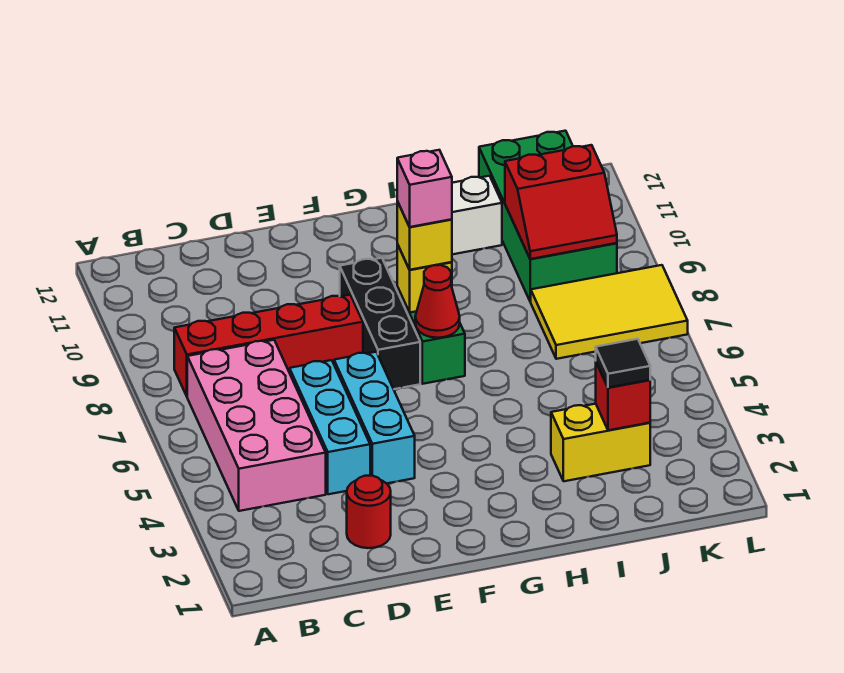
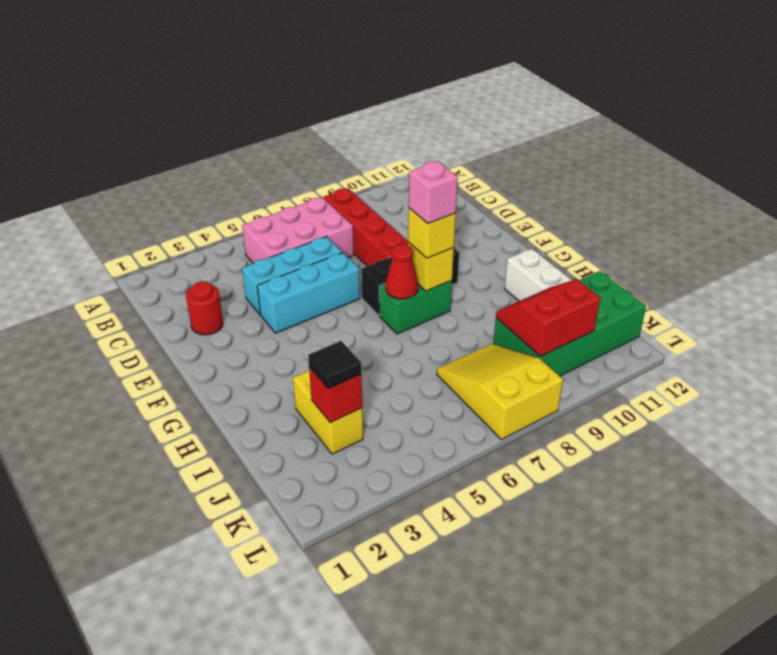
pink brick B4:C7 level 1 -> pink brick B5:C7 level 1
yellow tile J7:L8 level 1 -> yellow slope J7:L8 level 1 top L
red slope J9:K10 level 2 top 10 -> red slope J9:K10 level 2 top K

